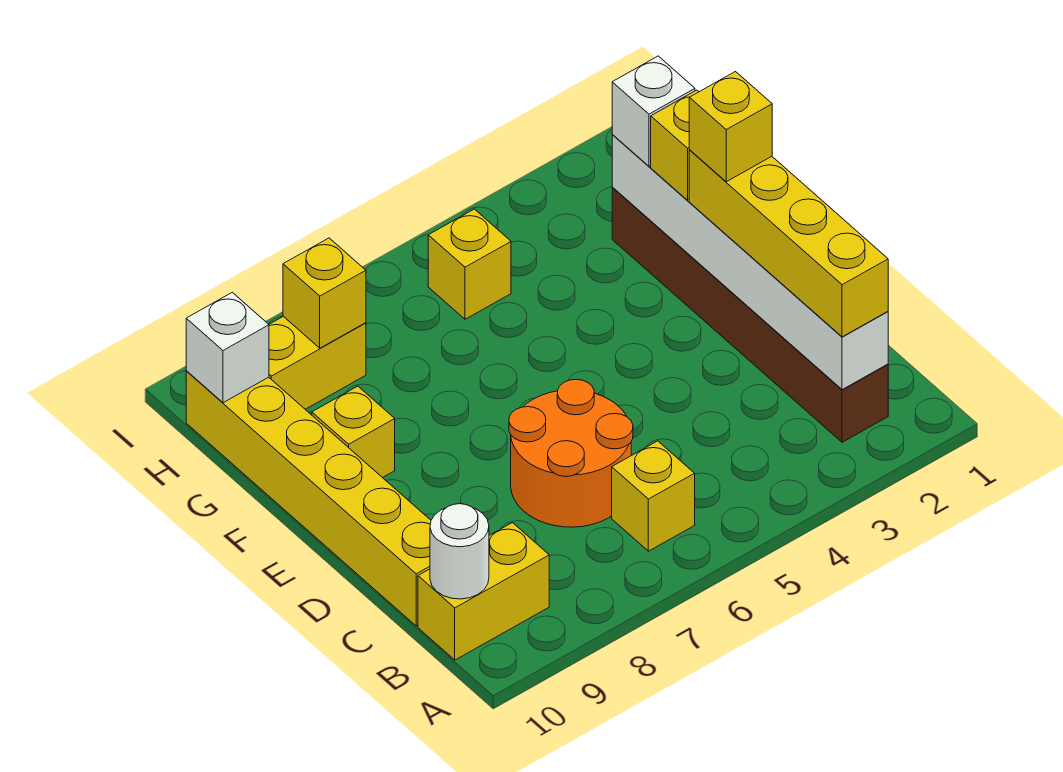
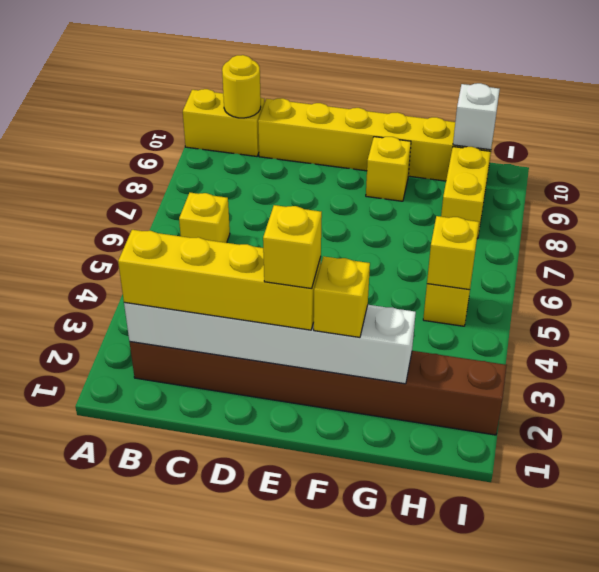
brown brick B2:G2 level 1 -> brown brick B2:I2 level 1
yellow brick B9:B10 level 1 -> yellow brick A10:B10 level 1
white round brick B10 level 2 -> yellow round brick B10 level 2
orange round brick C6:D7 level 1 -> none
white brick G2 level 3 -> none
yellow brick H8 level 2 -> yellow brick H5 level 2

